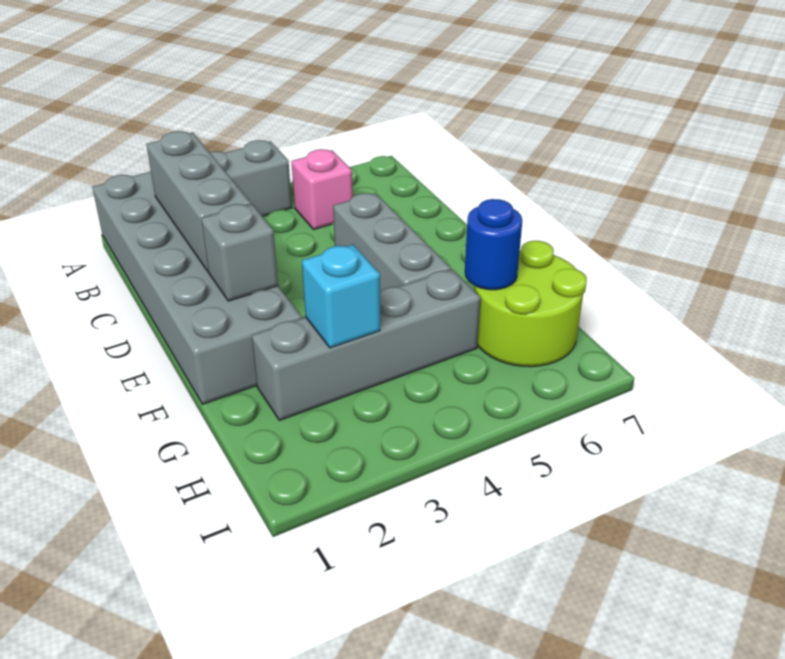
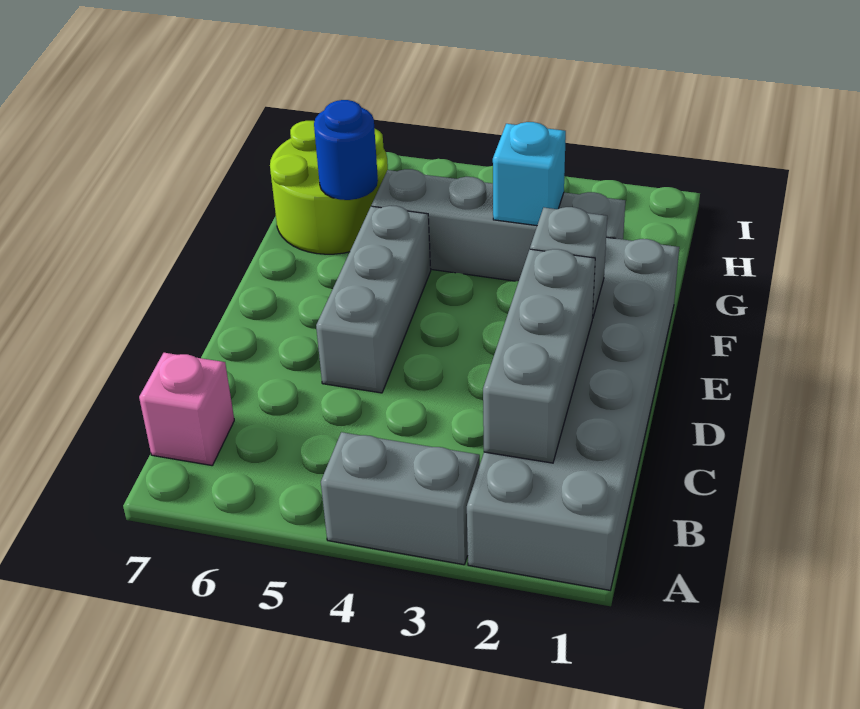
pink brick B5 level 1 -> pink brick B7 level 1

